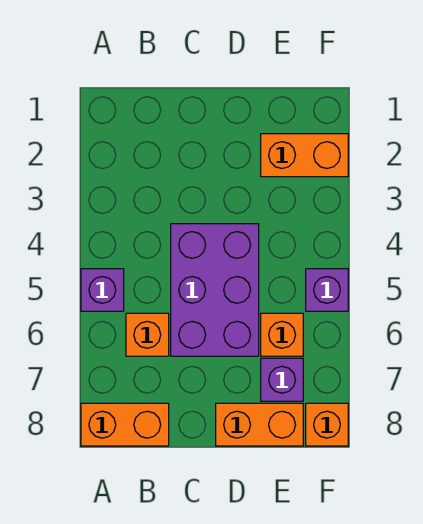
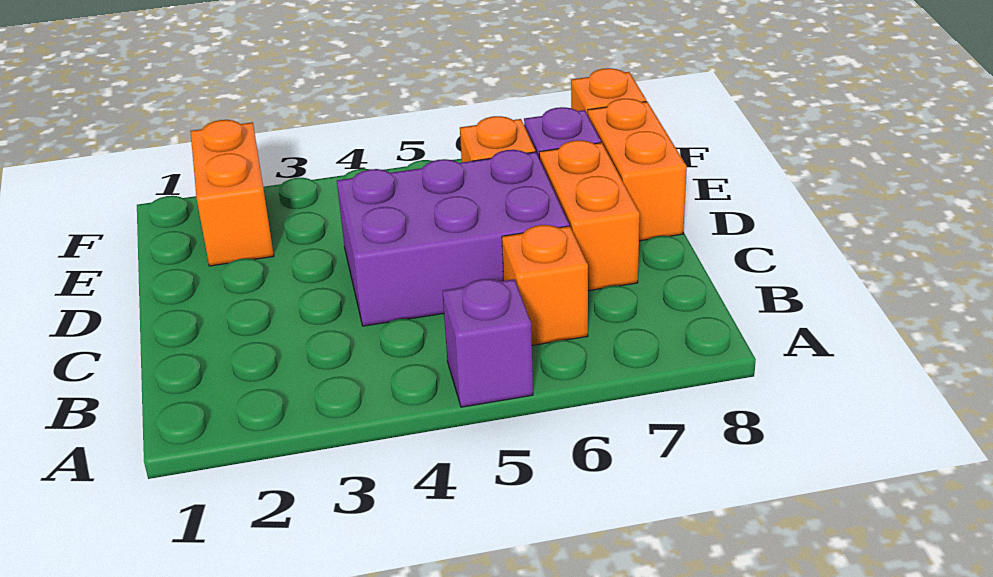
orange brick A8:B8 level 1 -> orange brick C7:D7 level 1
purple brick F5 level 1 -> none

